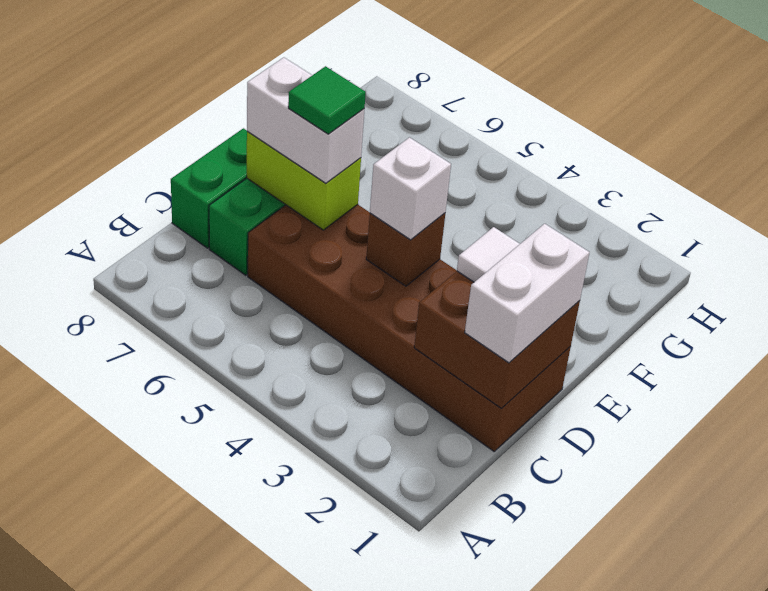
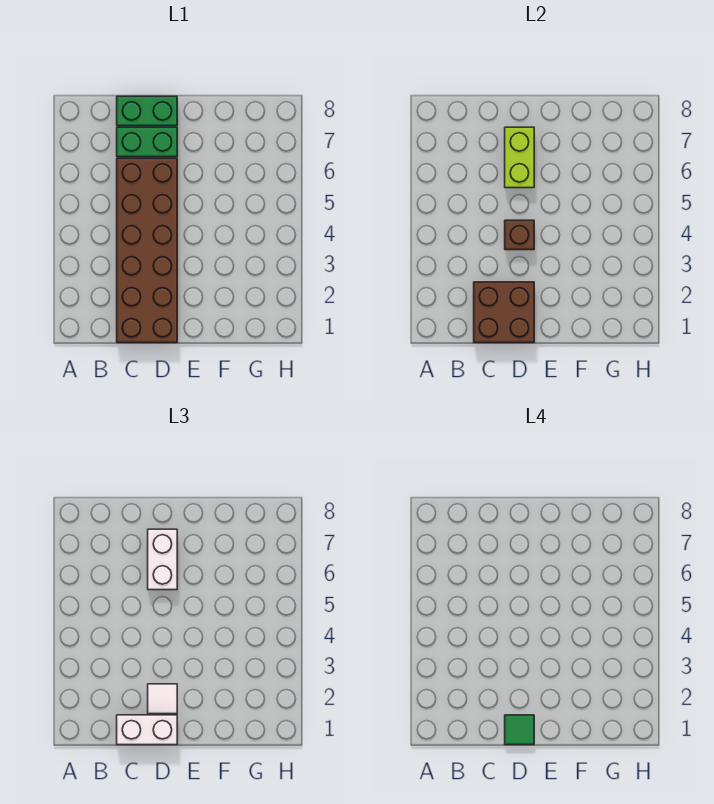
white brick D4 level 3 -> none
green tile D6 level 4 -> green tile D1 level 4

